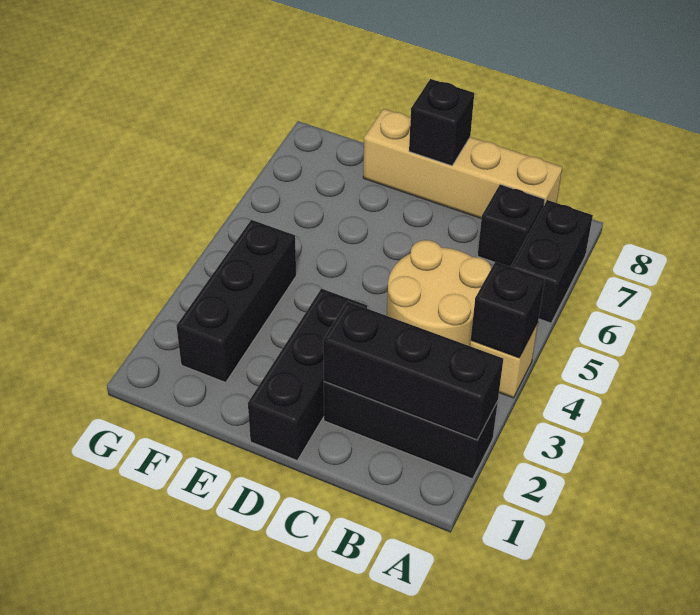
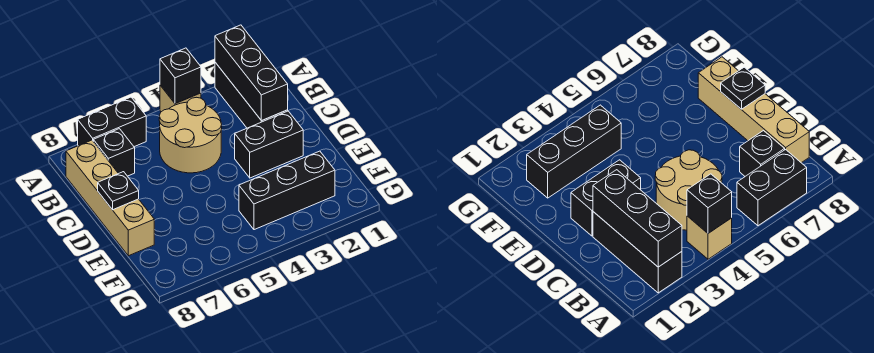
black brick D1:D3 level 1 -> black brick D2:D3 level 1
black brick D8 level 2 -> black plate D8 level 2

